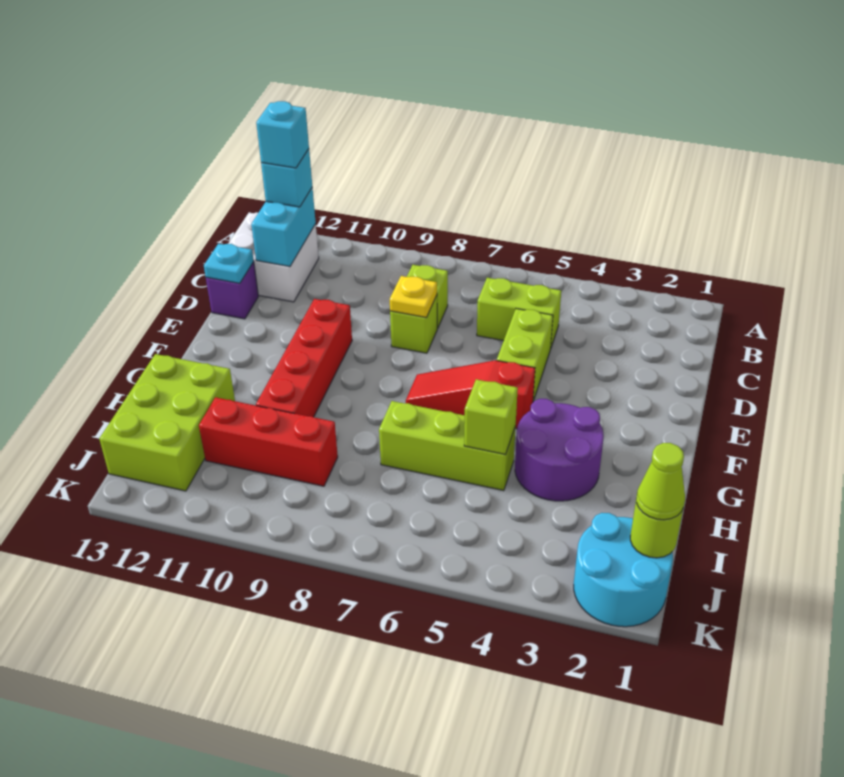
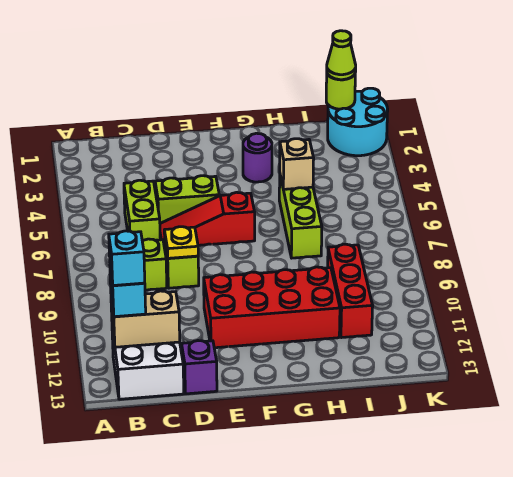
cyan brick B12:C12 level 2 -> tan brick B12:C12 level 2
cyan plate D13 level 2 -> none
red brick E10:H10 level 1 -> red brick E10:H11 level 1
red slope F5:F7 level 1 top 5 -> red slope D6:F6 level 1 top F
purple round brick G3:H4 level 1 -> purple round brick G3 level 1
lime brick H5 level 2 -> tan brick H5 level 2
lime brick H12:J13 level 1 -> none

